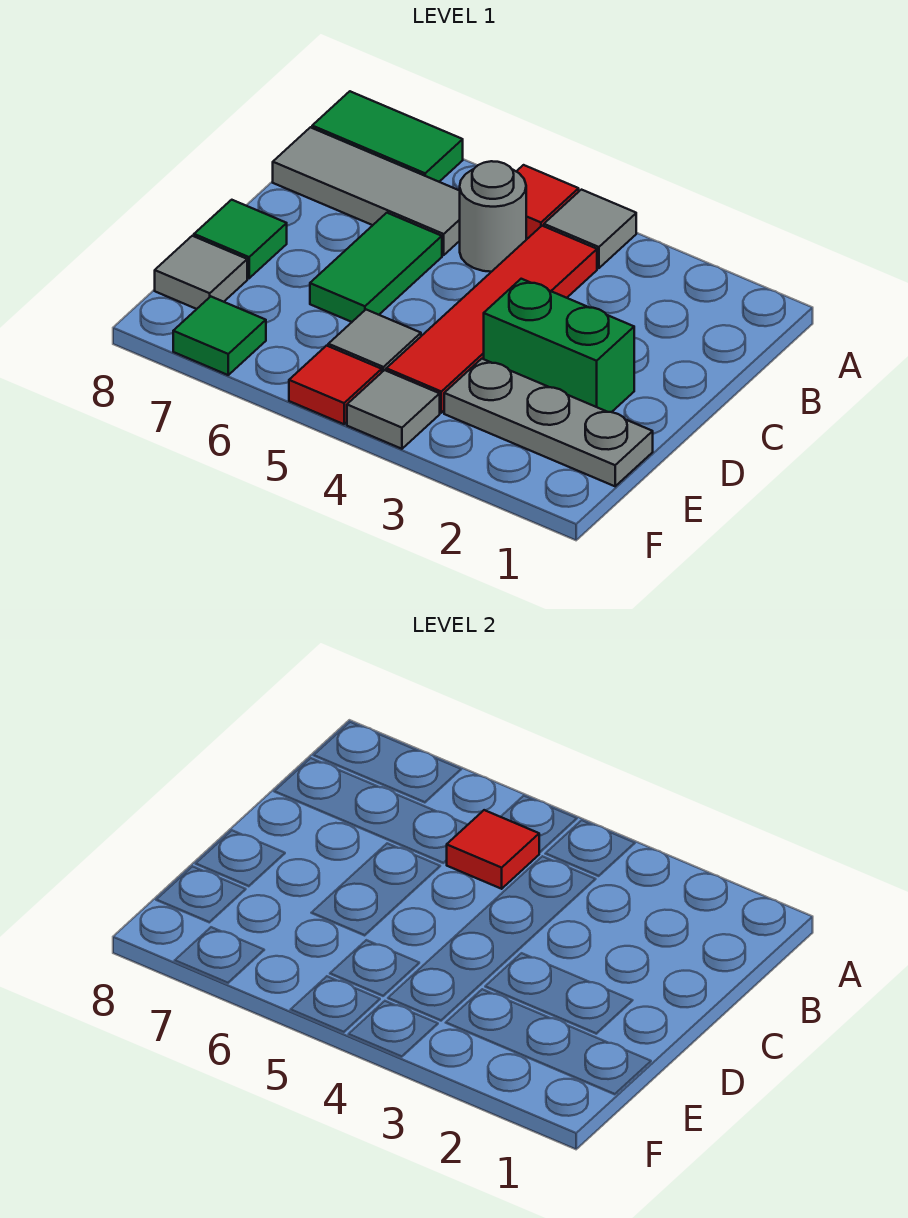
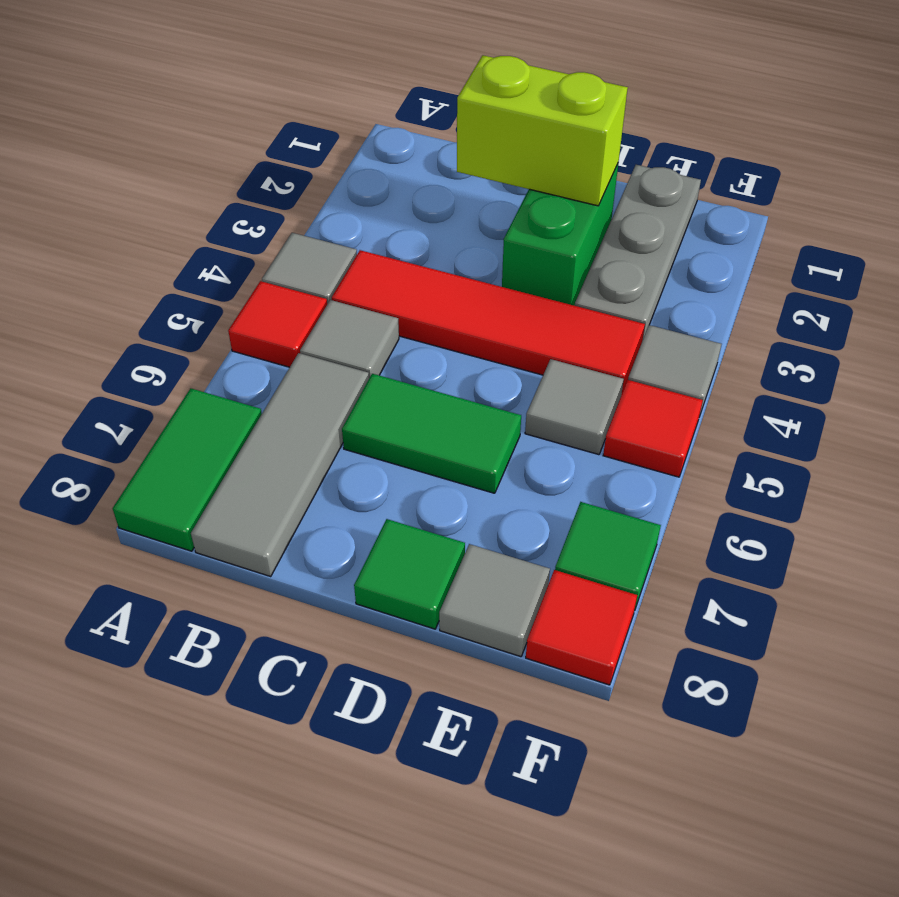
grey round brick B5 level 1 -> grey tile B5 level 1
red tile B5 level 2 -> red tile F8 level 1
none -> lime brick C2:D2 level 2

